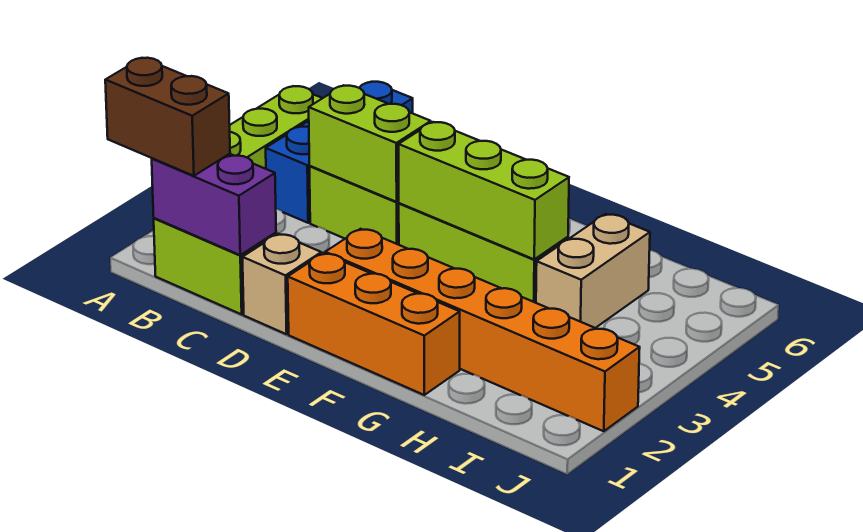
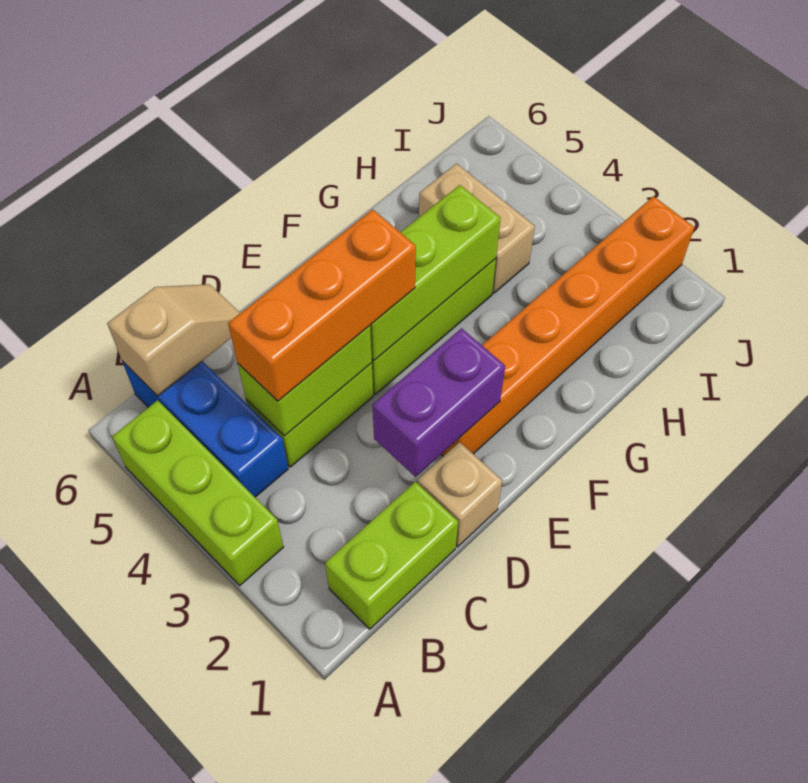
brown brick A1:B1 level 3 -> none
purple brick B1:C1 level 2 -> purple brick D2:E2 level 2
none -> tan slope B6:C6 level 2 top B
orange brick E1:G1 level 1 -> orange brick C4:E4 level 3

